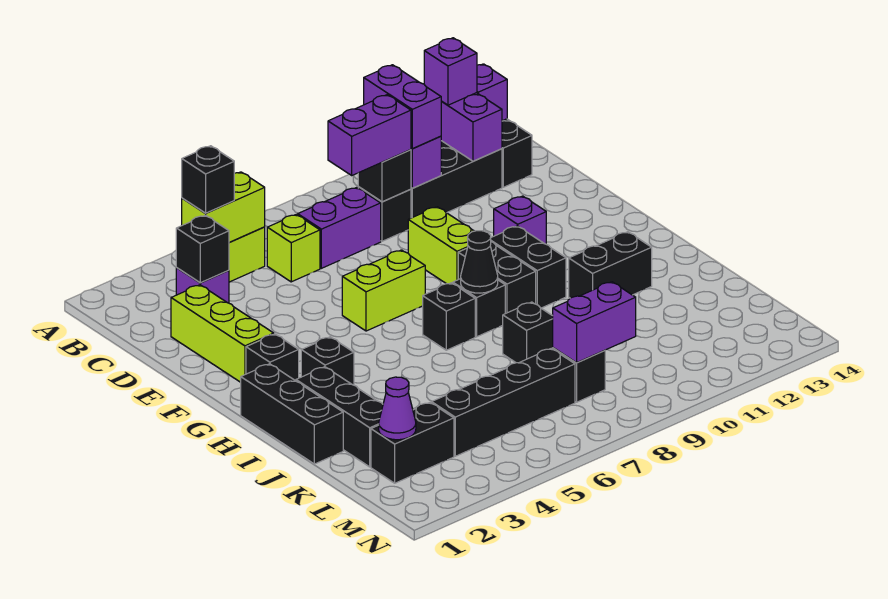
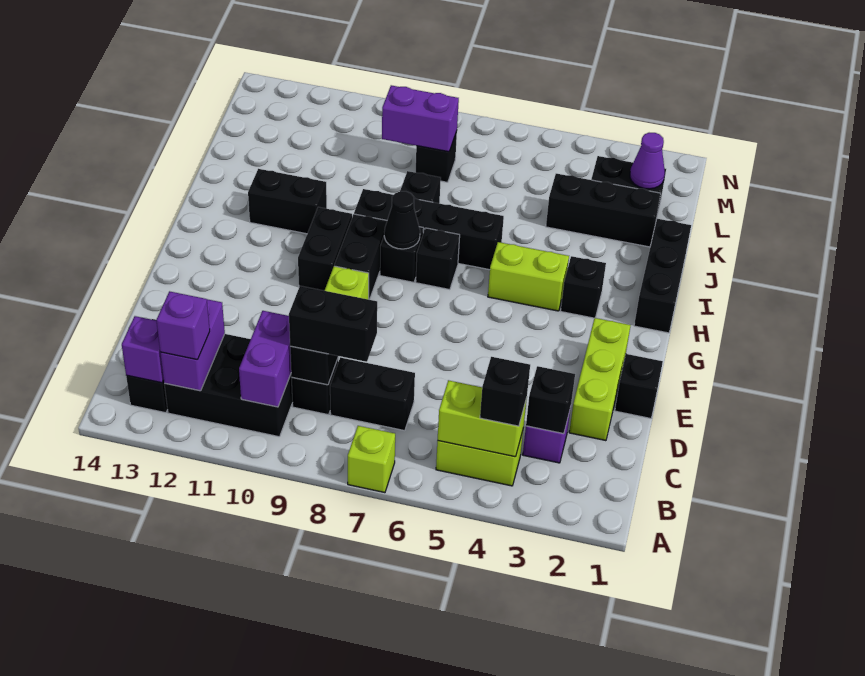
purple brick B10:C10 level 3 -> none
lime brick C6 level 1 -> lime brick A7 level 1
purple brick C7:C8 level 1 -> black brick C7:C8 level 1
purple brick C8:C9 level 3 -> black brick C8:C9 level 3
lime brick F6:F7 level 1 -> lime brick H4:H5 level 1
purple brick F11 level 1 -> none
black brick G2 level 1 -> black brick E1 level 1
black brick I2:K2 level 1 -> black brick K2:K4 level 1
black brick L4:L7 level 1 -> black brick I6:I9 level 1

